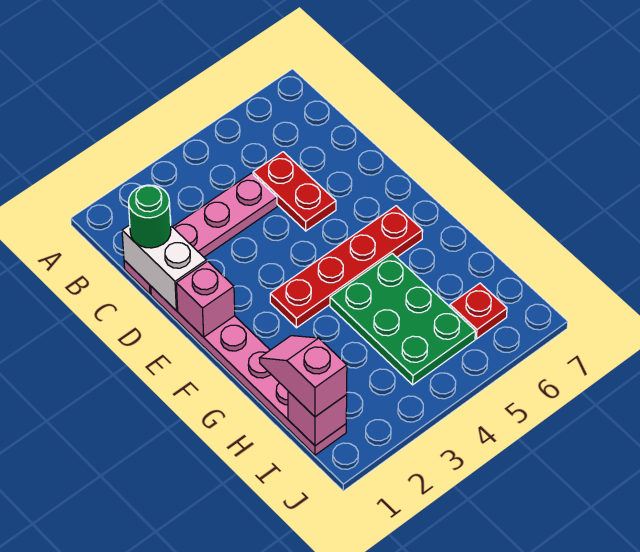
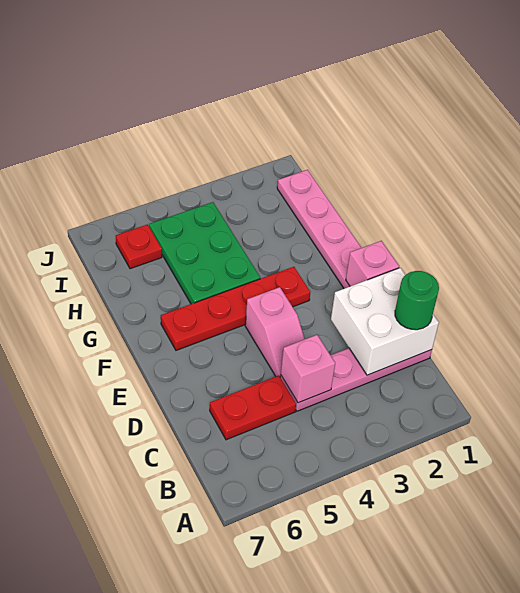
white brick C1:D1 level 2 -> white brick C1:D2 level 2
red plate C5:D5 level 1 -> red plate C5:C6 level 1
pink slope H1:I1 level 3 top I -> pink slope D4:E4 level 1 top E
pink brick I1 level 2 -> pink brick C4 level 2

